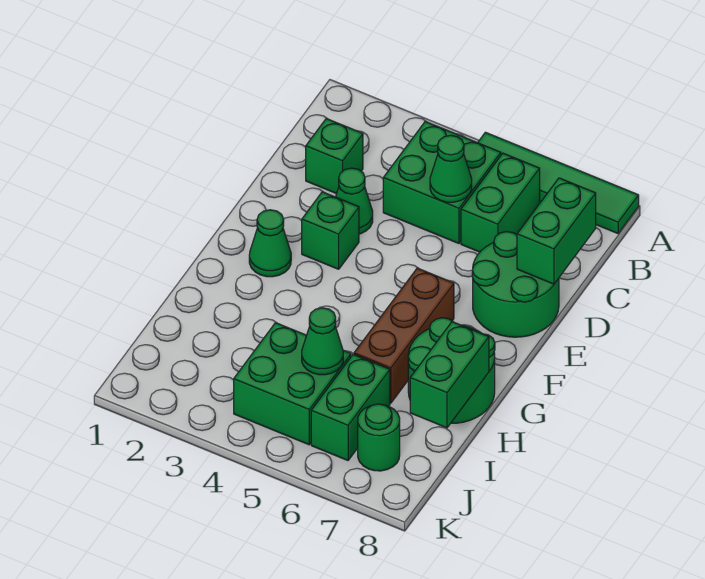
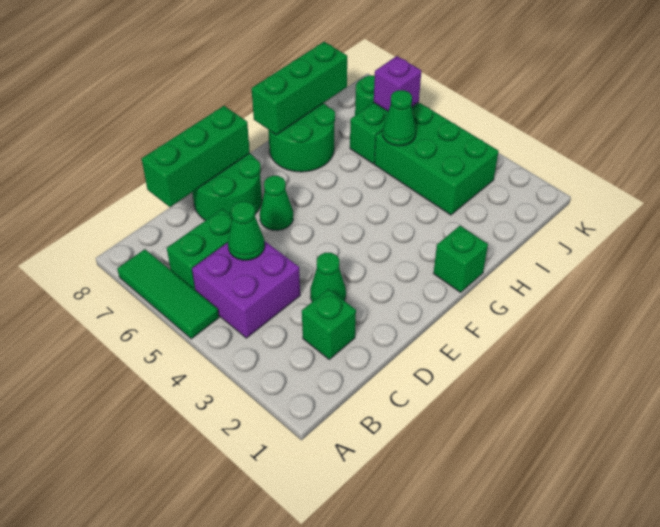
green tile A5:A8 level 1 -> green tile A5:A7 level 1
green brick B4:C5 level 1 -> purple brick B4:C5 level 1
green brick C8:D8 level 2 -> green brick C8:E8 level 2
green brick E3 level 1 -> green brick G1 level 1
green cone F2 level 1 -> green cone E6 level 1
brown brick F6:H6 level 1 -> none
green brick H8:I8 level 2 -> green brick G8:I8 level 2
green brick I4:J5 level 1 -> green brick I3:J5 level 1
none -> purple brick J6 level 2

